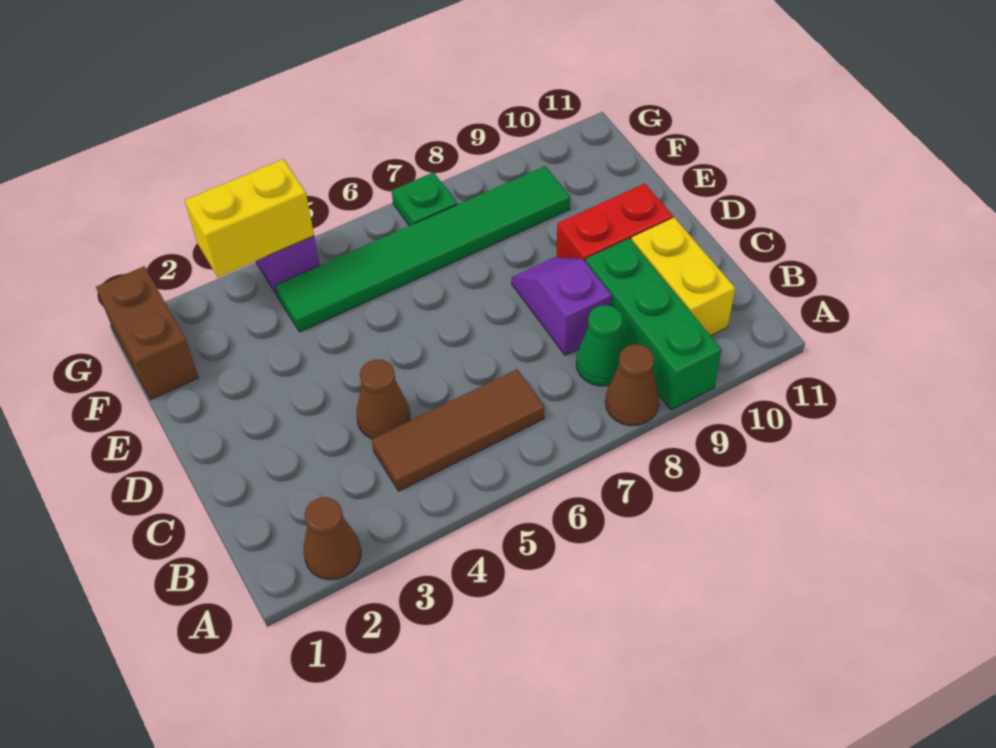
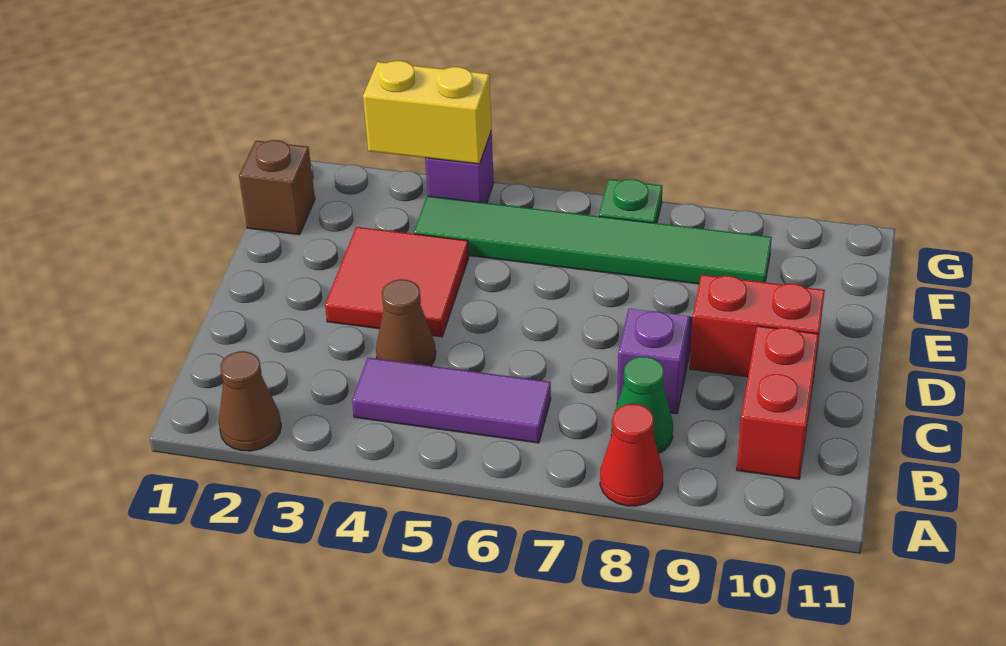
brown cone A8 level 1 -> red cone A8 level 1
green brick A9:C9 level 1 -> none
brown tile B4:B6 level 1 -> purple tile B4:B6 level 1
yellow brick B10:C10 level 1 -> red brick B10:C10 level 1
none -> red tile D3:E4 level 1
brown brick F1:G1 level 1 -> brown brick F1 level 1

